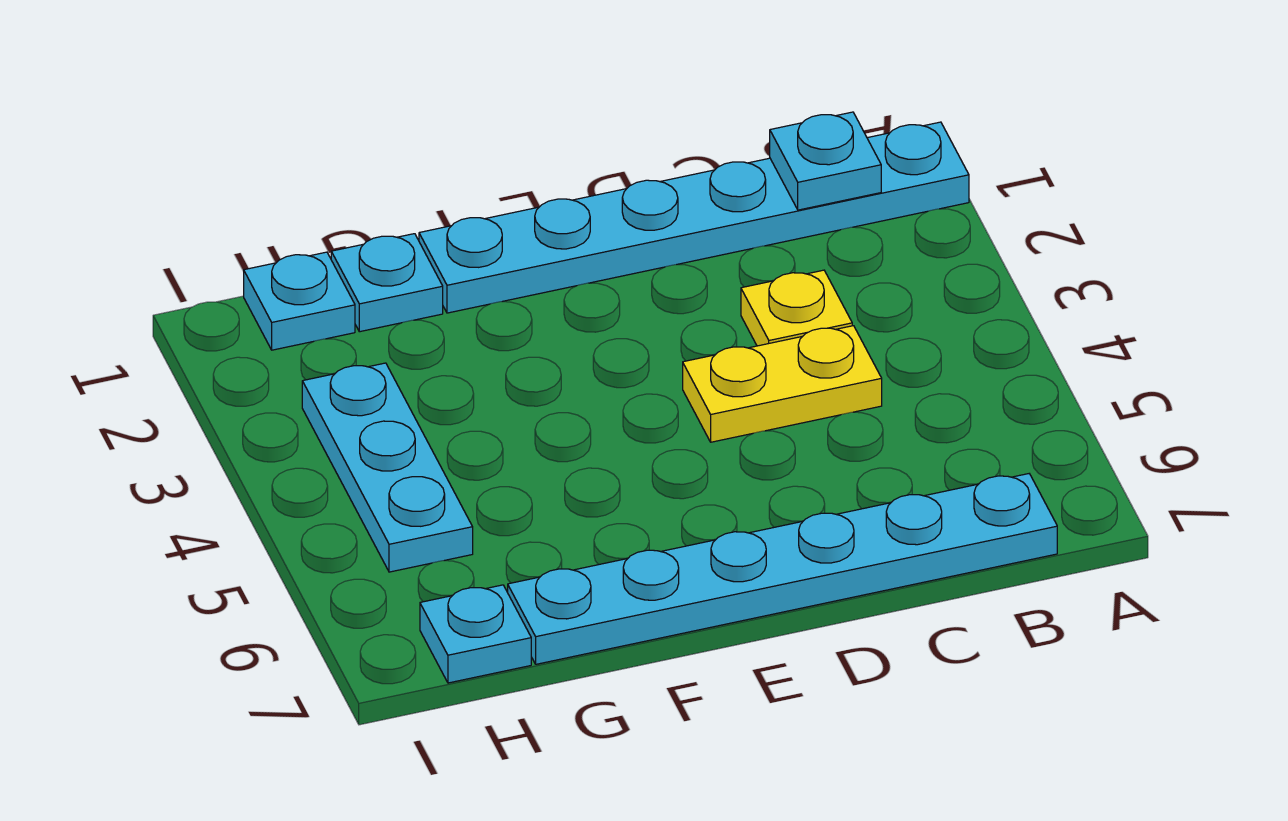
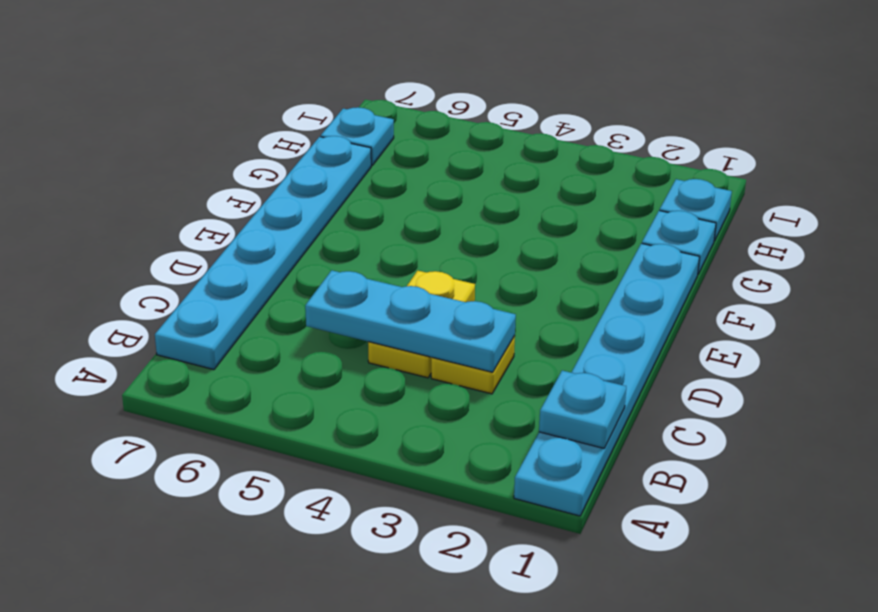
cyan plate H3:H5 level 1 -> cyan plate C3:C5 level 2

